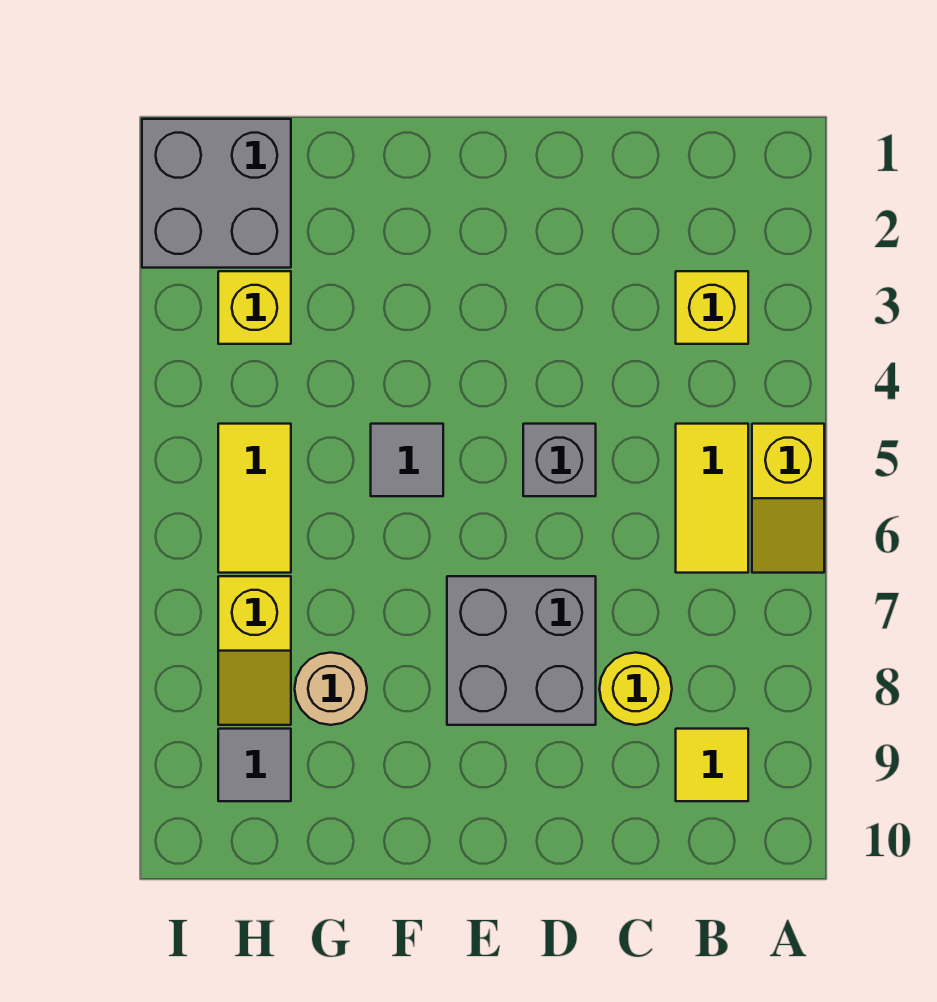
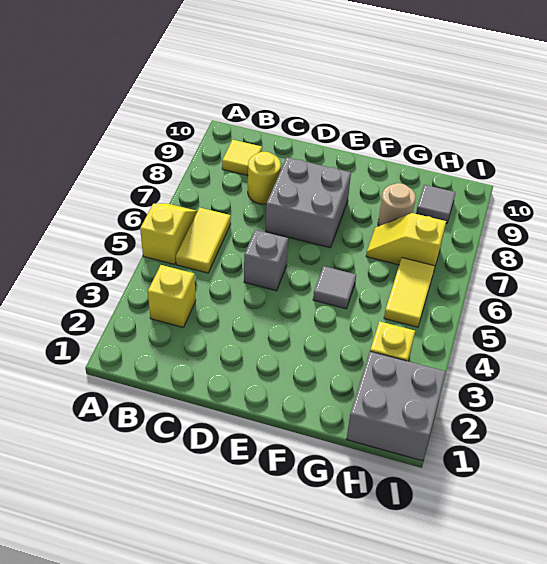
yellow slope H7:H8 level 1 top 7 -> yellow slope G7:H7 level 1 top H

